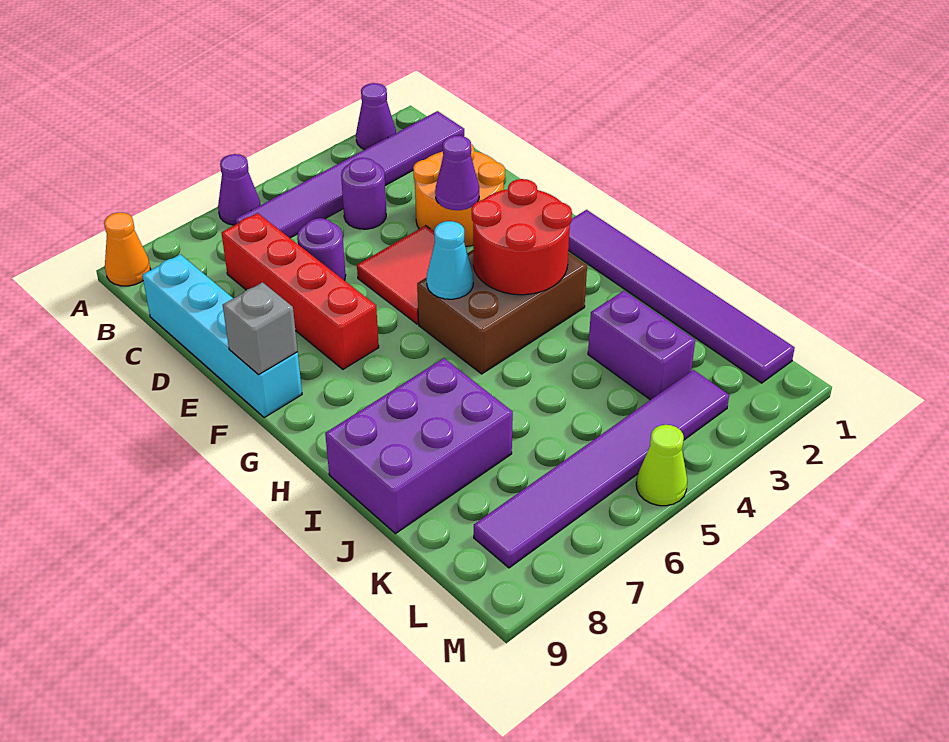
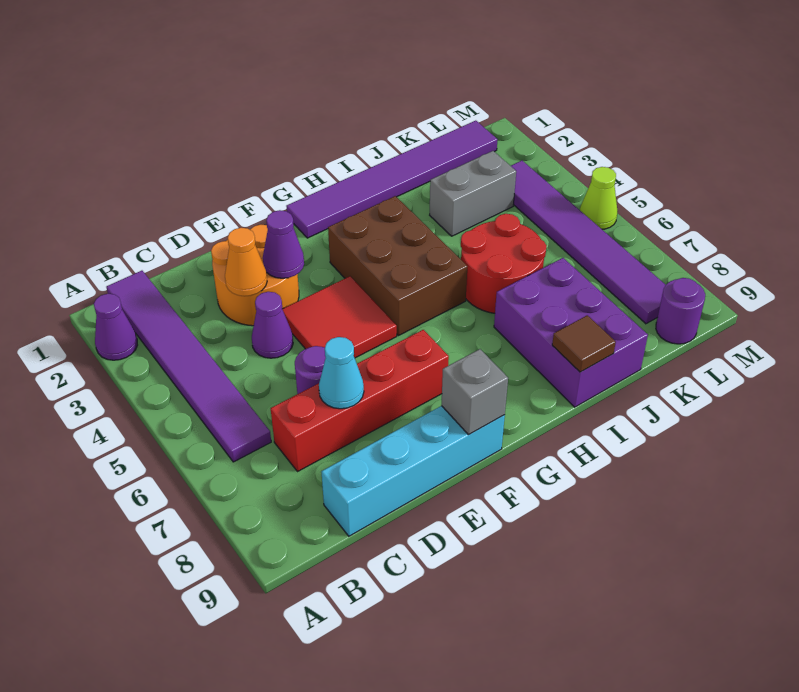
purple cone A6 level 1 -> purple cone D4 level 1
orange cone A9 level 1 -> orange cone D3 level 2
purple round brick C4 level 1 -> purple round brick L9 level 1
red round brick G3:H4 level 2 -> red round brick I5:J6 level 1
cyan cone G5 level 2 -> cyan cone D7 level 2
none -> brown tile I9 level 2
purple brick J3:K3 level 1 -> grey brick J3:K3 level 1

